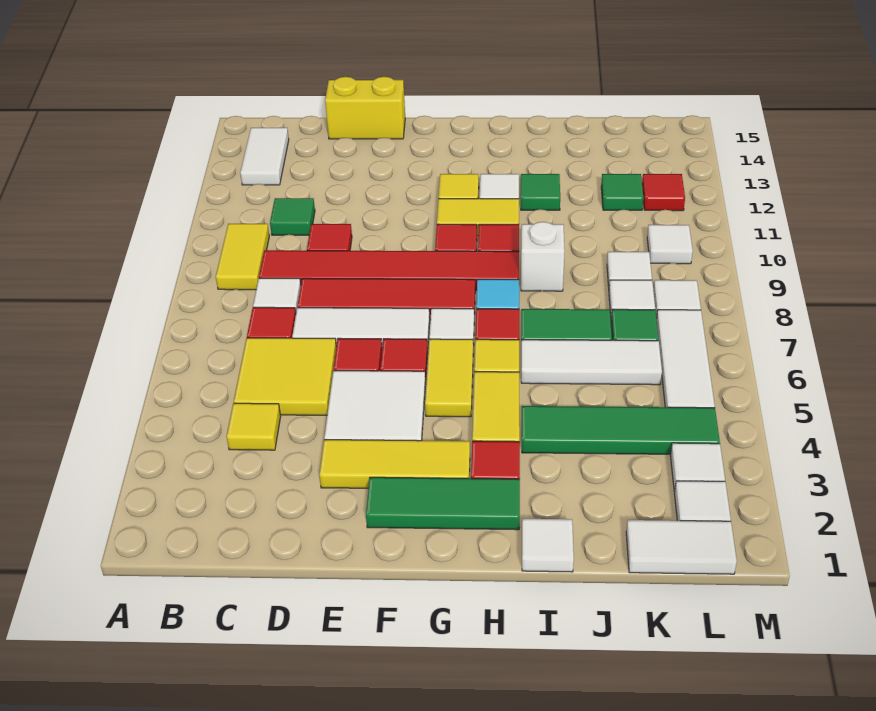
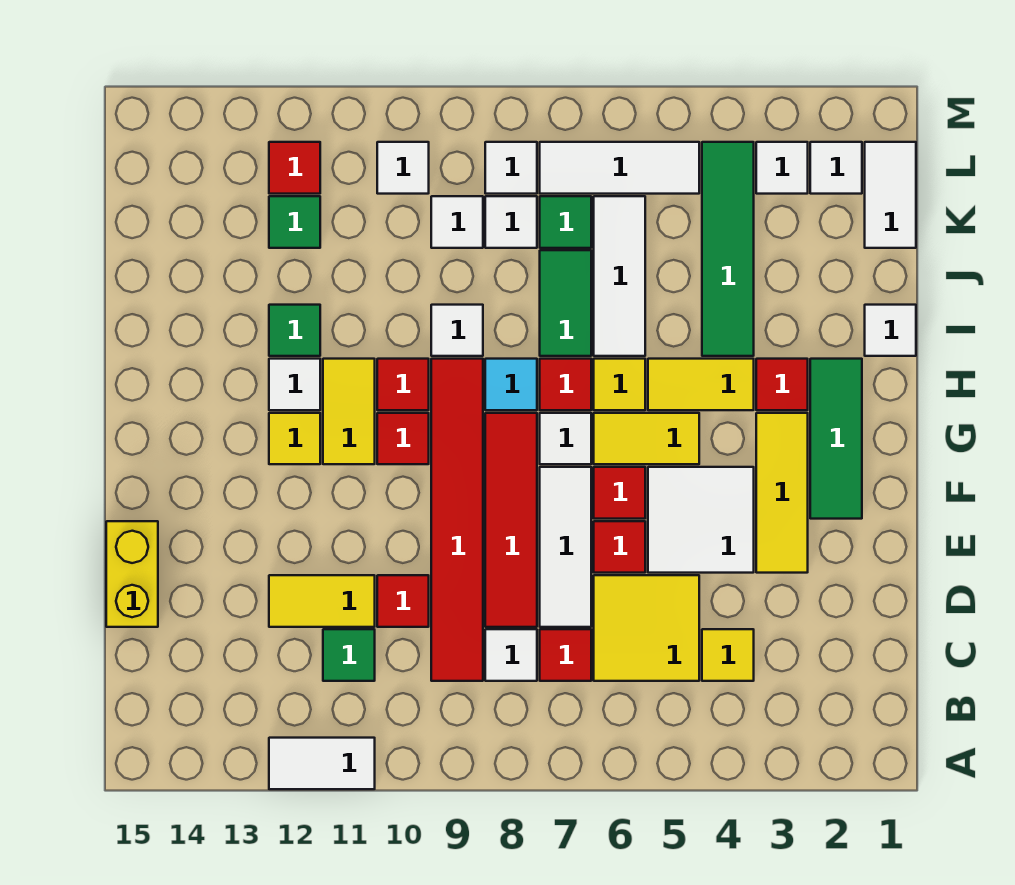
yellow tile B9:B10 level 1 -> yellow tile D11:D12 level 1
white tile B13:B14 level 1 -> white tile A11:A12 level 1
white brick I9 level 1 -> white tile I9 level 1

